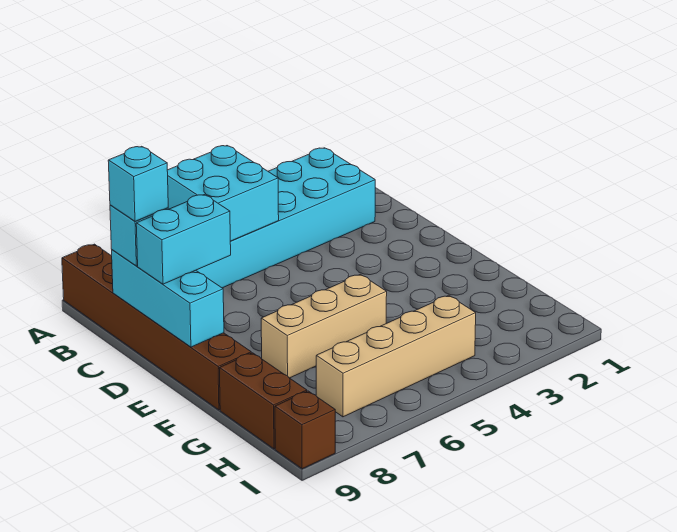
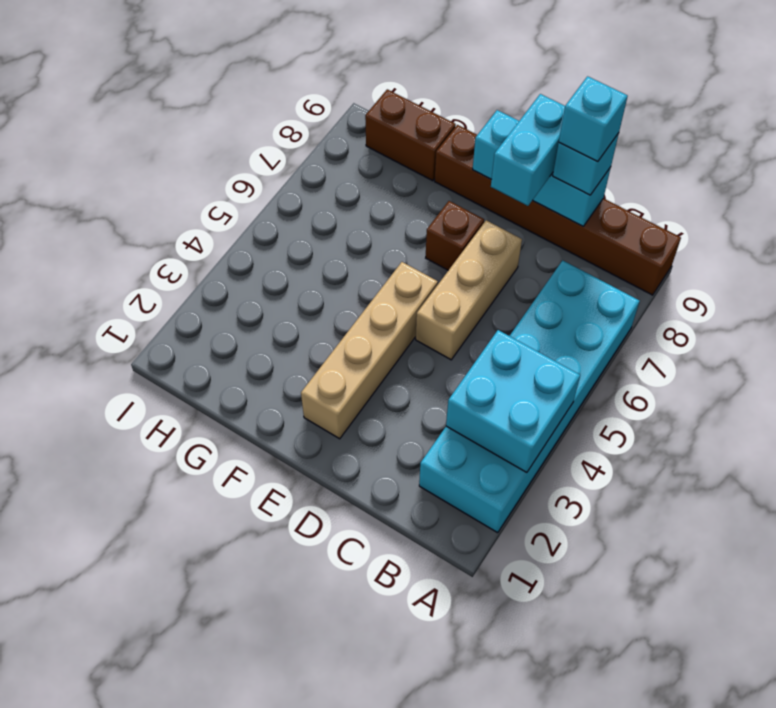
cyan brick A5:B6 level 2 -> cyan brick A3:B4 level 2
tan brick F5:F7 level 1 -> tan brick D5:D7 level 1
tan brick H4:H7 level 1 -> tan brick E2:E5 level 1
brown brick I9 level 1 -> brown brick E7 level 1

